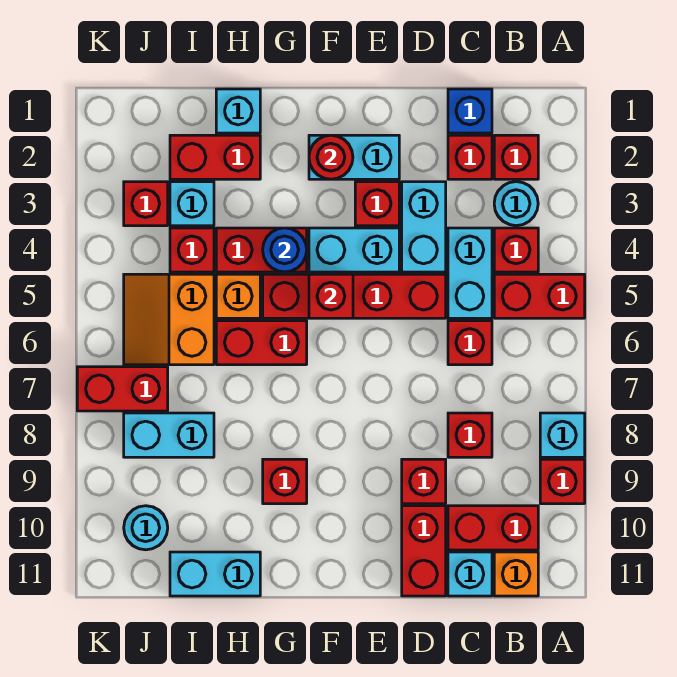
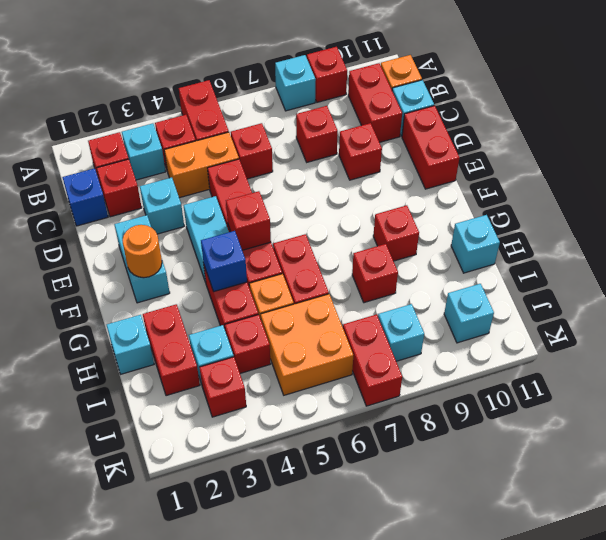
cyan round brick B3 level 1 -> cyan brick B3 level 1
cyan brick C4:C5 level 1 -> orange brick C4:C5 level 1
cyan brick D3:D4 level 1 -> cyan brick D3 level 1
red brick D10:D11 level 1 -> red brick D11:E11 level 1
red brick E3 level 1 -> red brick H8 level 1
red round brick F2 level 2 -> orange round brick F2 level 2
blue round brick G4 level 2 -> blue brick G4 level 2
cyan brick H11:I11 level 1 -> cyan brick H11 level 1
orange slope I5:J6 level 1 top I -> orange brick I5:J6 level 1
cyan brick I8:J8 level 1 -> cyan brick J8 level 1
cyan round brick J10 level 1 -> cyan brick J10 level 1

